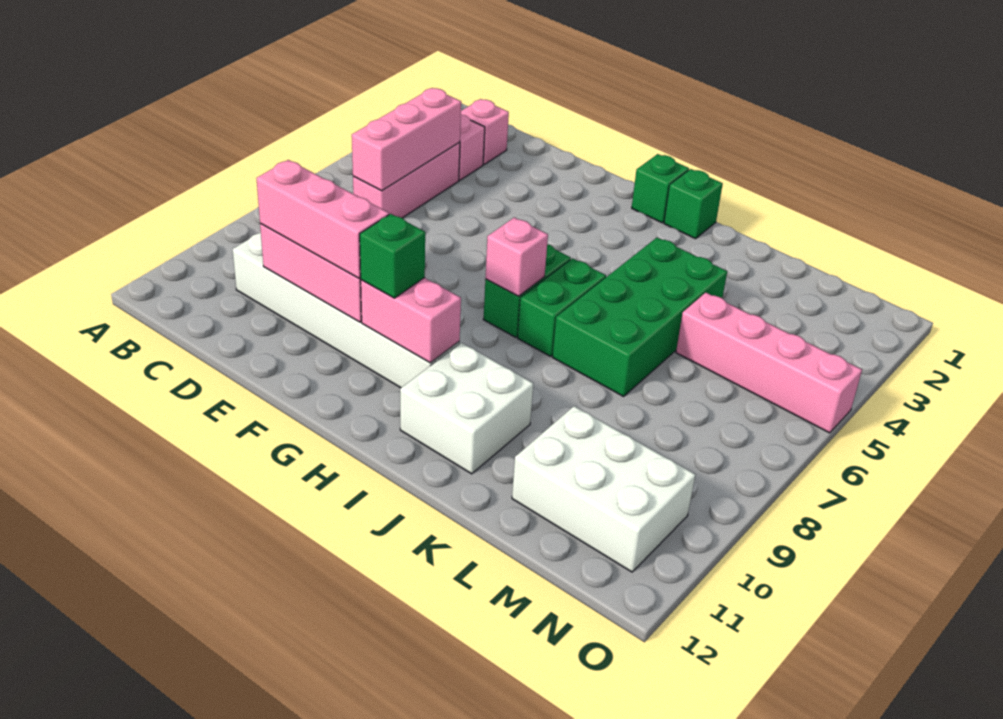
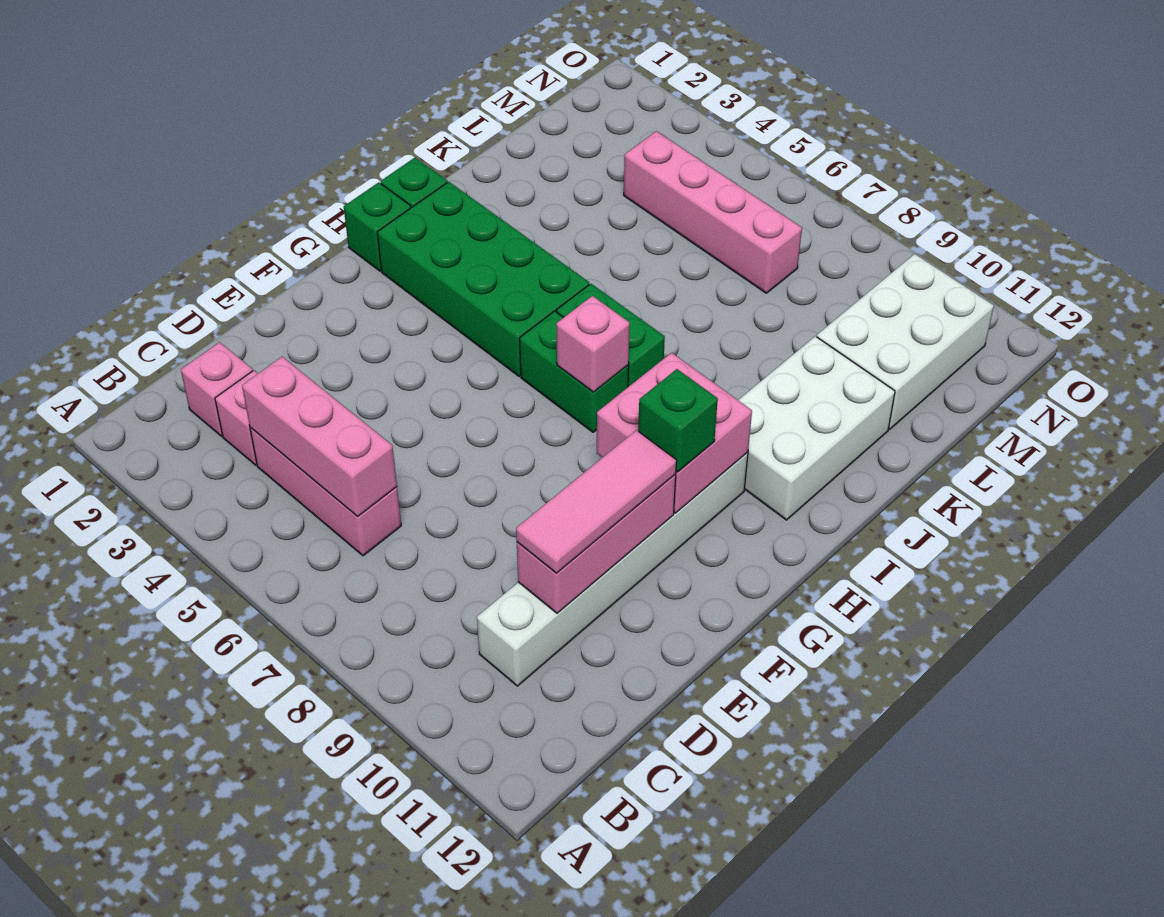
pink brick D10:F10 level 3 -> pink tile D10:F10 level 3
pink brick G10:H10 level 2 -> pink brick G9:H10 level 2
white brick I10:J11 level 1 -> white brick I10:K11 level 1
green brick J4:K7 level 1 -> green brick H2:I5 level 1
pink brick L5:O5 level 1 -> pink brick M4:M7 level 1

